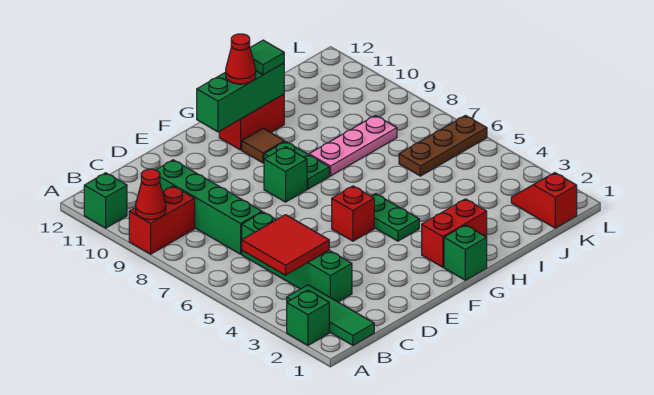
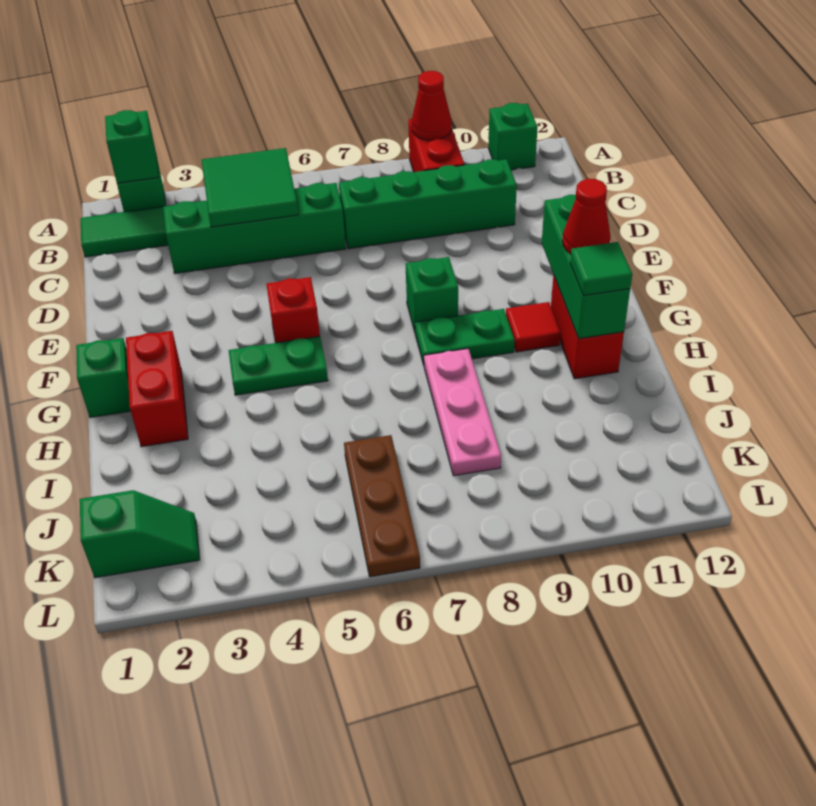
none -> green brick A2 level 2
red tile B4:C5 level 2 -> green tile B4:C5 level 2
brown tile G10 level 1 -> red tile G10 level 1
red slope K1:K2 level 1 top 1 -> green slope K1:K2 level 1 top 1

